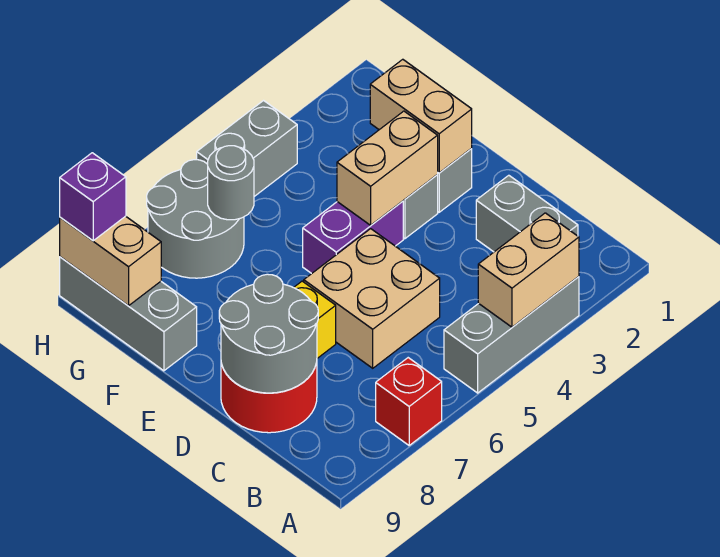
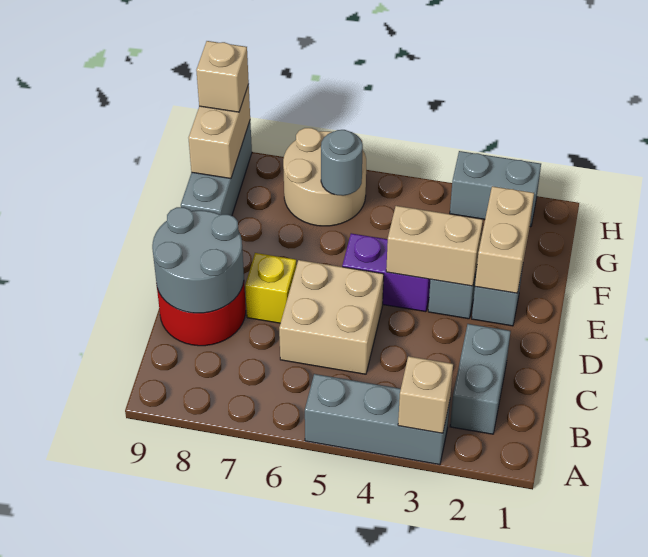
tan brick A3:A4 level 2 -> tan brick A3 level 2
red brick A7 level 1 -> none
grey round brick G6:H7 level 1 -> tan round brick G6:H7 level 1
grey brick H4:H5 level 1 -> grey brick H2:H3 level 1
purple brick H9 level 3 -> tan brick H9 level 3

